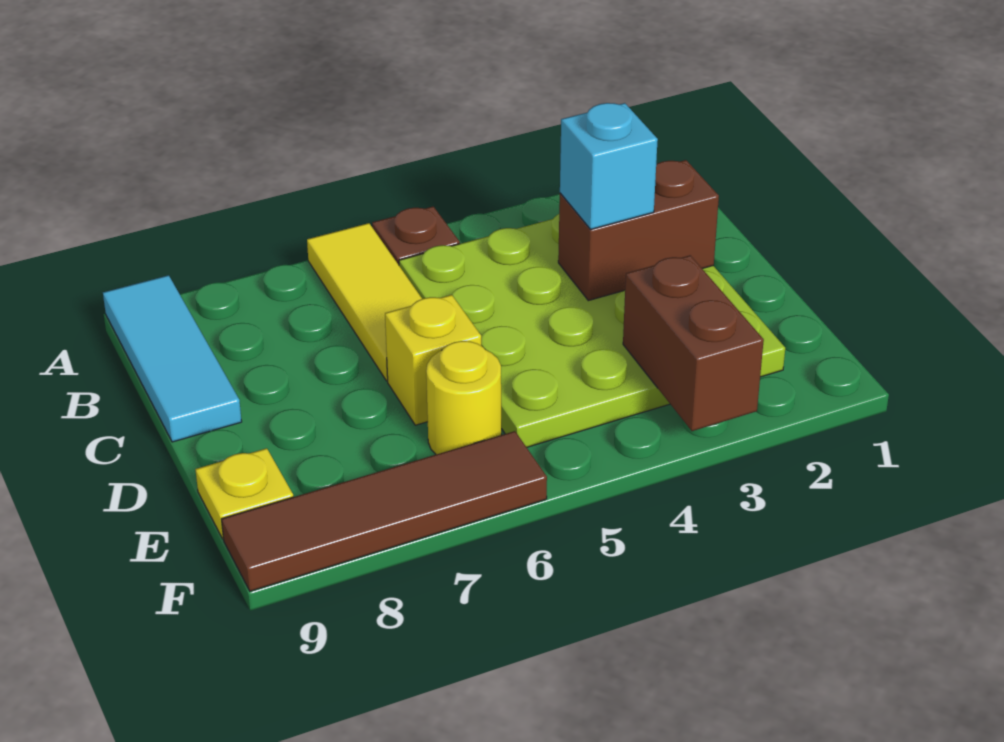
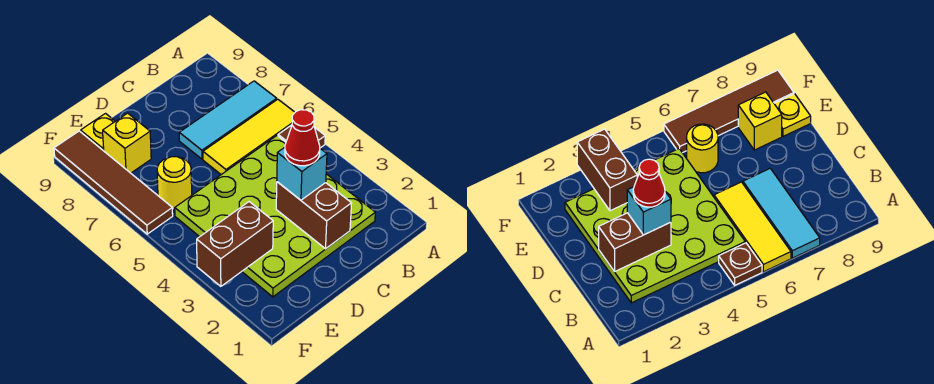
cyan tile A9:C9 level 1 -> cyan tile A7:C7 level 1
none -> red cone C3 level 4
yellow brick D6 level 1 -> yellow brick E8 level 1

